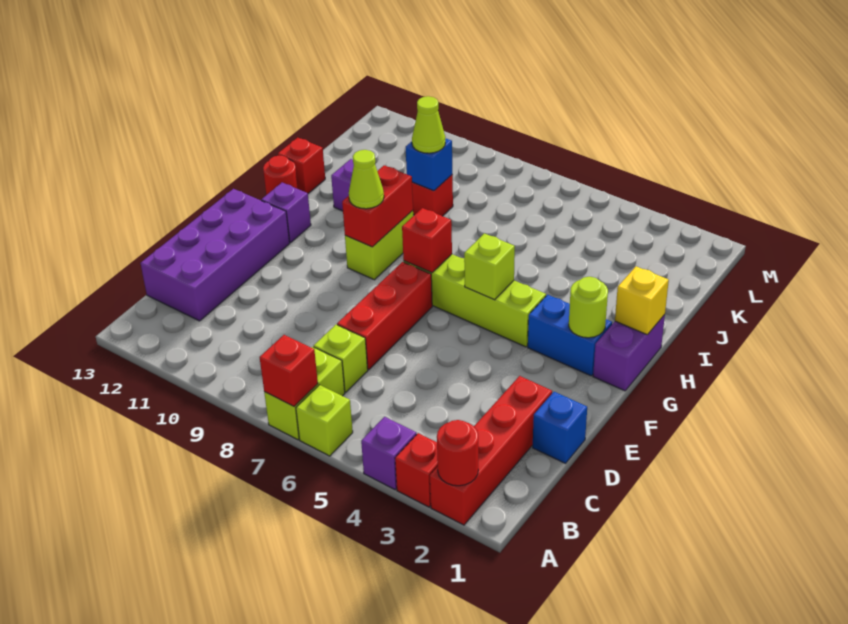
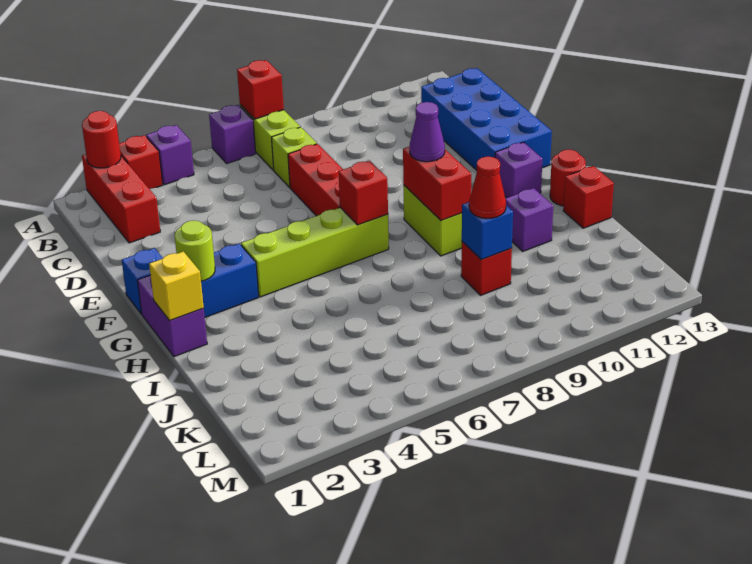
red brick A2:D2 level 1 -> red brick A2:C2 level 1
lime brick A6 level 1 -> purple brick A6 level 1
purple brick C12:F13 level 1 -> blue brick C12:F13 level 1
blue brick D1 level 1 -> blue brick F1 level 1
lime brick G5 level 2 -> none
lime cone G9 level 3 -> purple cone G9 level 3
lime cone J9 level 3 -> red cone J9 level 3

